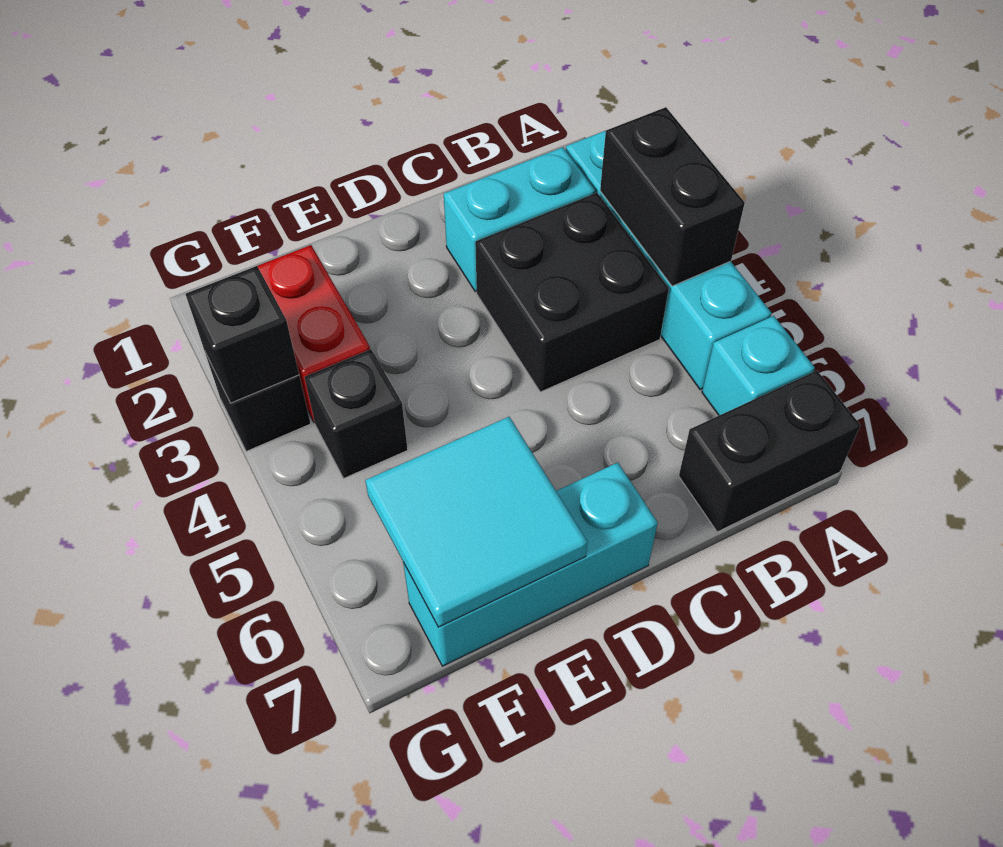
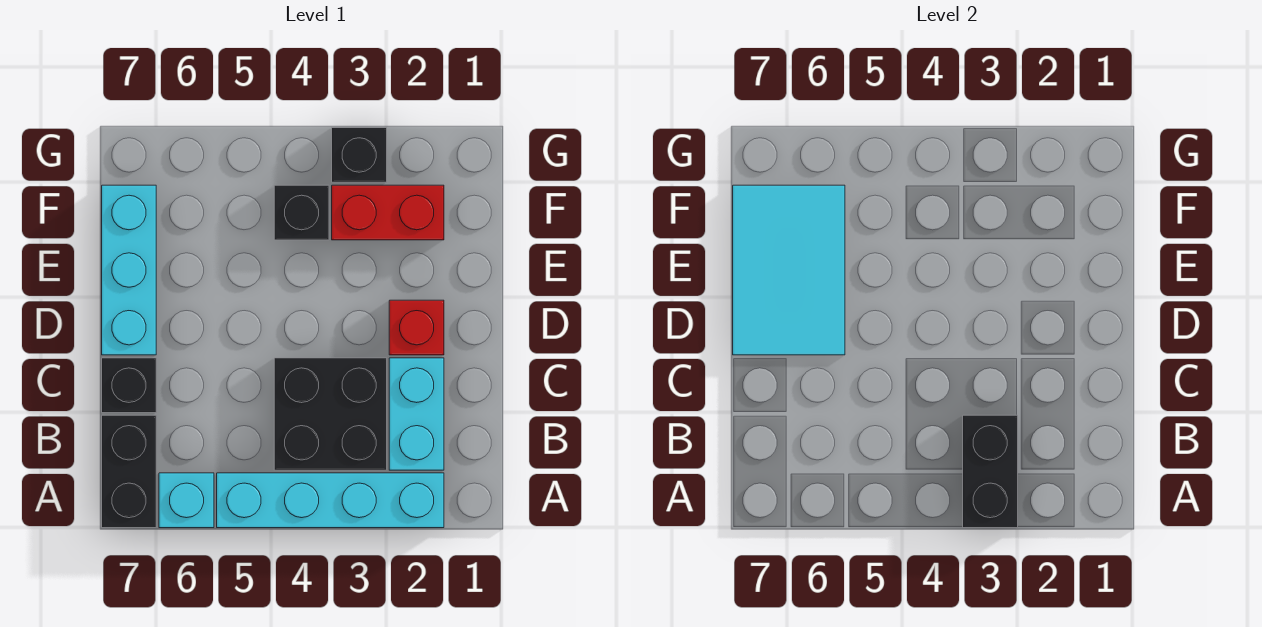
black brick A3:A4 level 2 -> black brick A3:B3 level 2
none -> red brick D2 level 1
cyan tile E6:F7 level 2 -> cyan tile D6:F7 level 2
black brick G3 level 2 -> black brick C7 level 1

